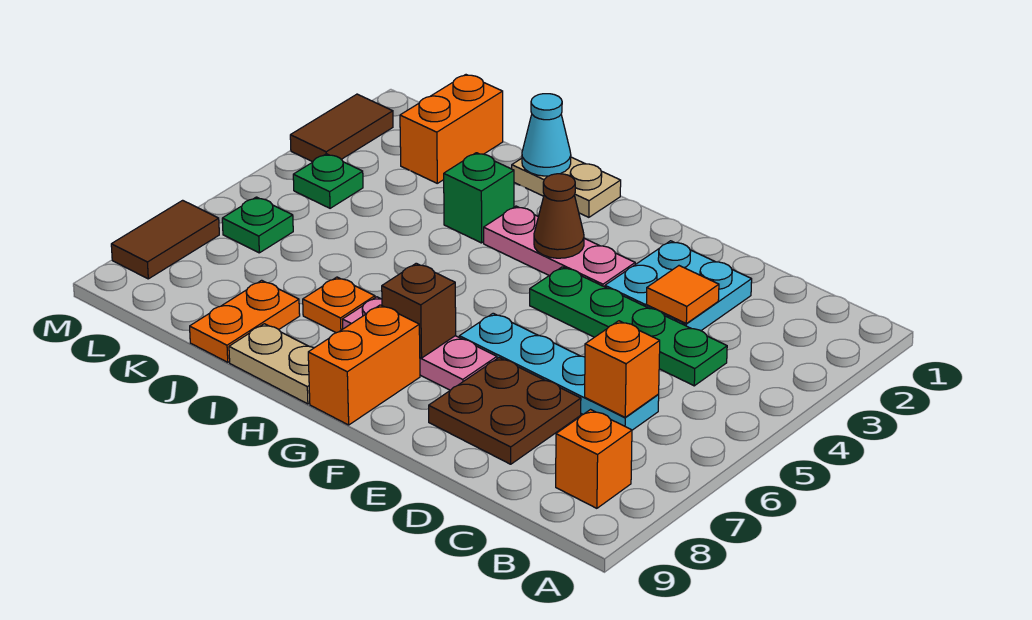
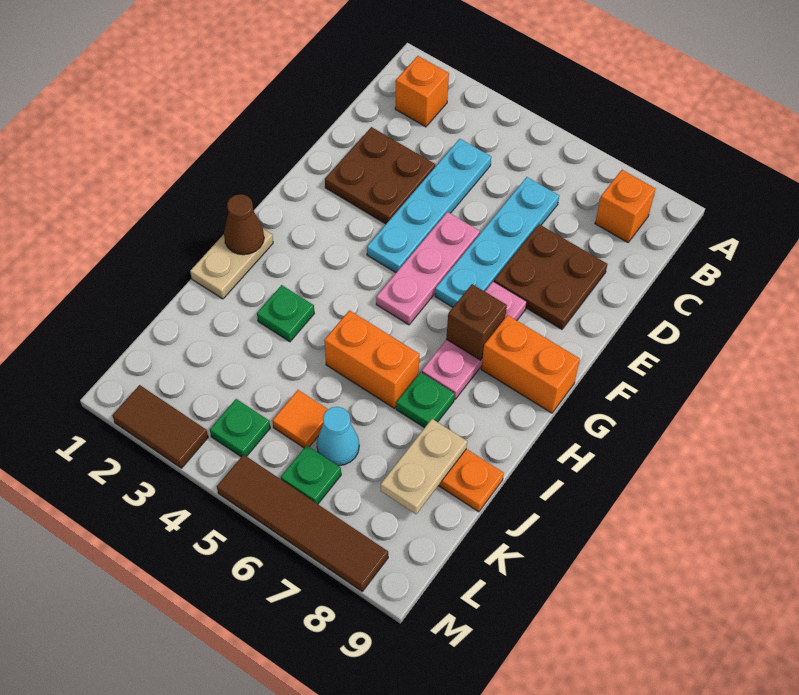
green plate C4:F4 level 1 -> cyan plate C4:F4 level 1
orange brick C6 level 2 -> orange brick B2 level 1
cyan plate D2:E3 level 1 -> brown plate D2:E3 level 1
orange tile D3 level 2 -> orange tile K5 level 1
pink plate F3:H3 level 1 -> pink plate E5:G5 level 1
brown cone G3 level 2 -> brown cone H1 level 2
tan plate H9:I9 level 1 -> tan plate J8:K8 level 2
cyan cone I1 level 2 -> cyan cone K6 level 1
green brick I3 level 1 -> green plate I3 level 1
orange plate I7 level 1 -> green plate I7 level 1
orange brick K1:K2 level 1 -> orange brick I5:I6 level 1
brown tile M7:M8 level 1 -> brown tile M5:M8 level 1

